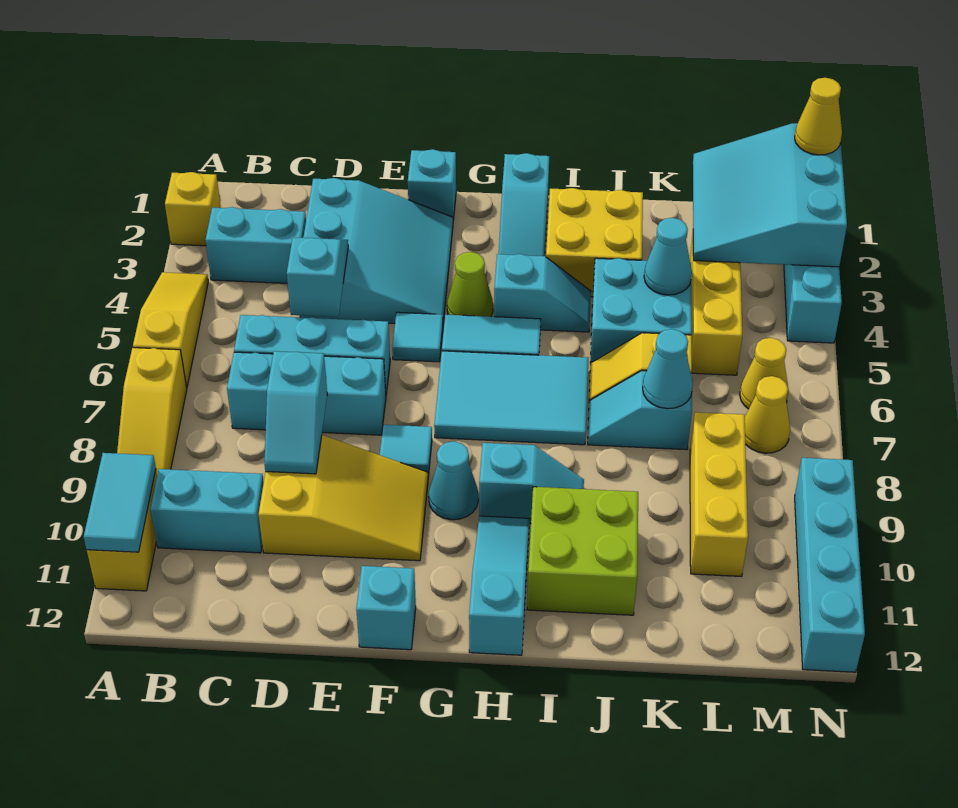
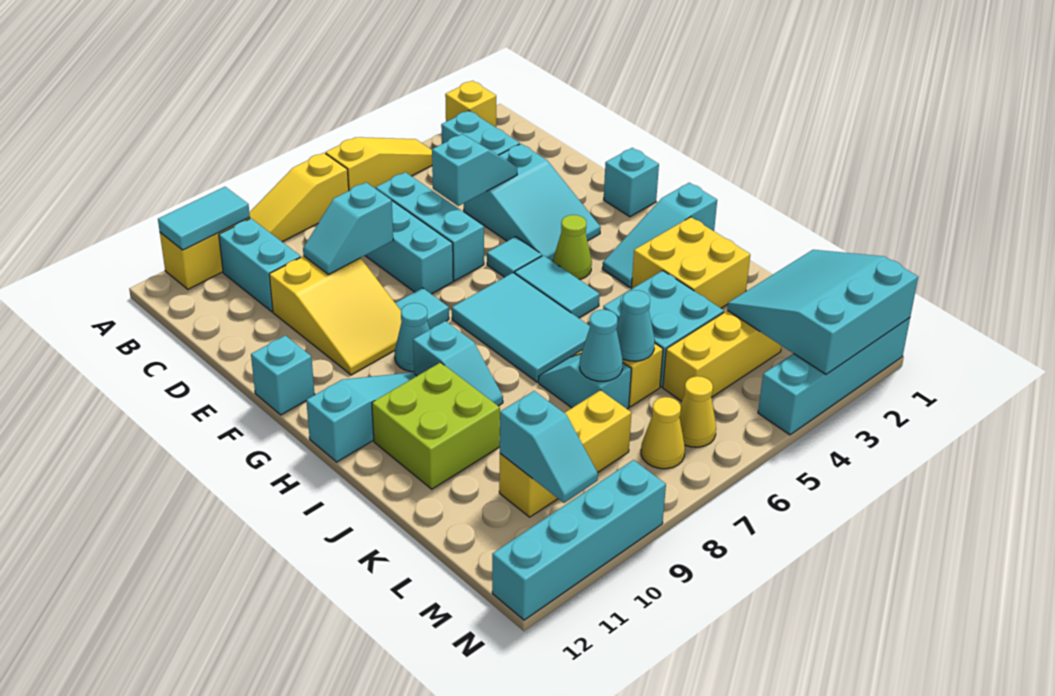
cyan slope D2:F4 level 1 top D -> cyan slope D3:F4 level 1 top D
cyan slope H4:I4 level 1 top H -> cyan slope L10:M10 level 2 top L
cyan cone K4 level 2 -> cyan cone K6 level 2
yellow cone N1 level 3 -> none

